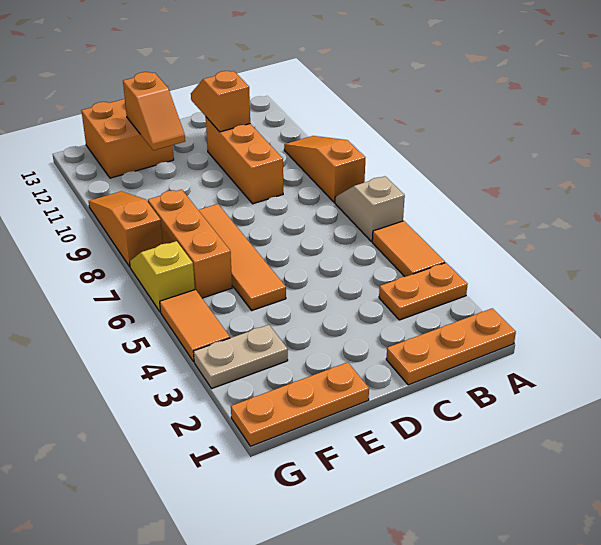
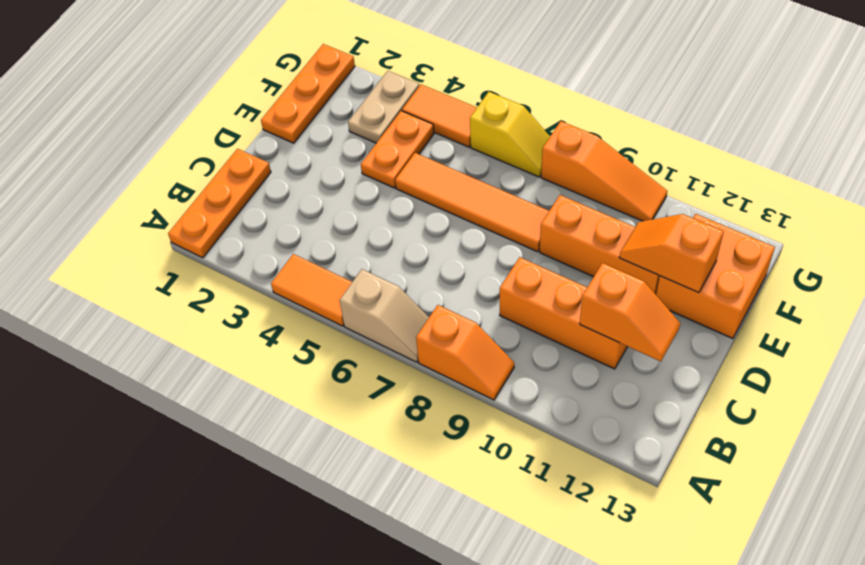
orange plate A3:B3 level 1 -> orange plate E4:F4 level 1
orange slope A8:A10 level 1 top 8 -> orange slope A8:A9 level 1 top 8
orange brick F6:F8 level 1 -> orange brick E9:E11 level 1

